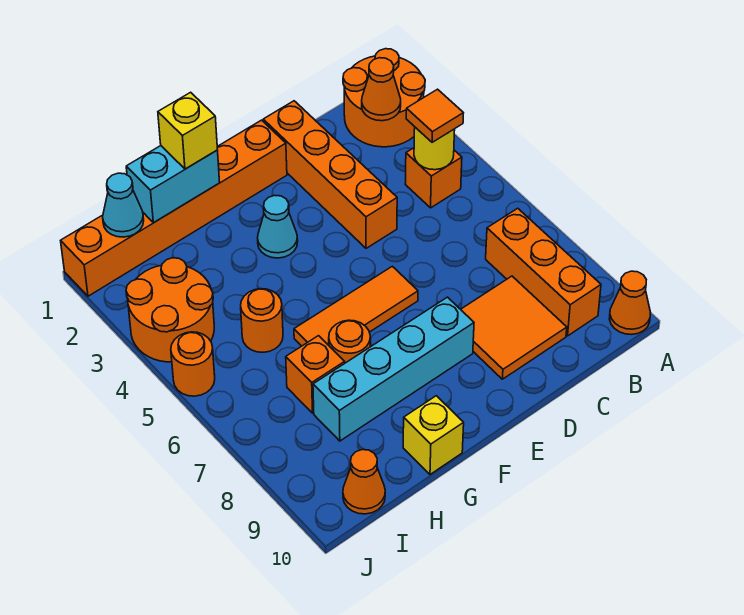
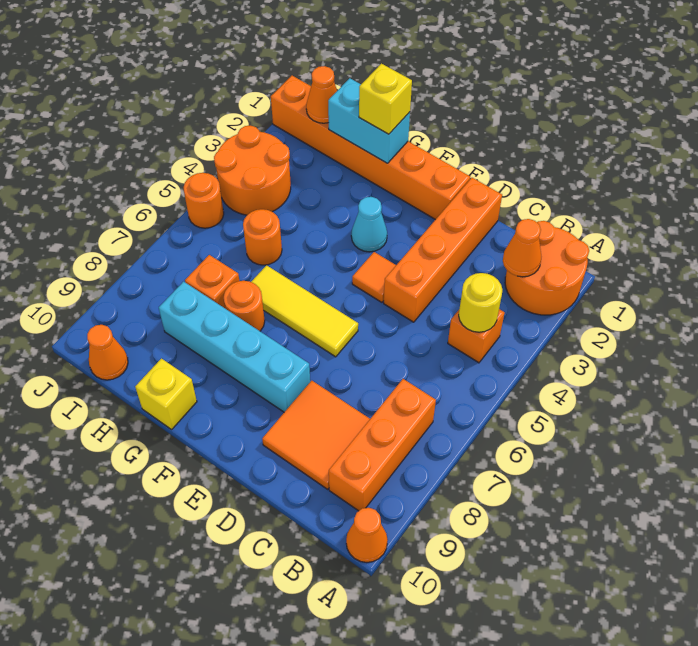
orange tile B4 level 3 -> orange tile E4 level 1
orange tile E6:G6 level 1 -> yellow tile E6:G6 level 1
cyan cone I1 level 2 -> orange cone I1 level 2

